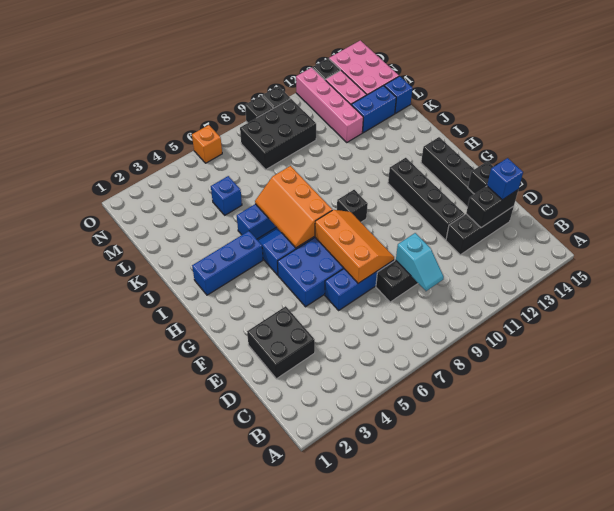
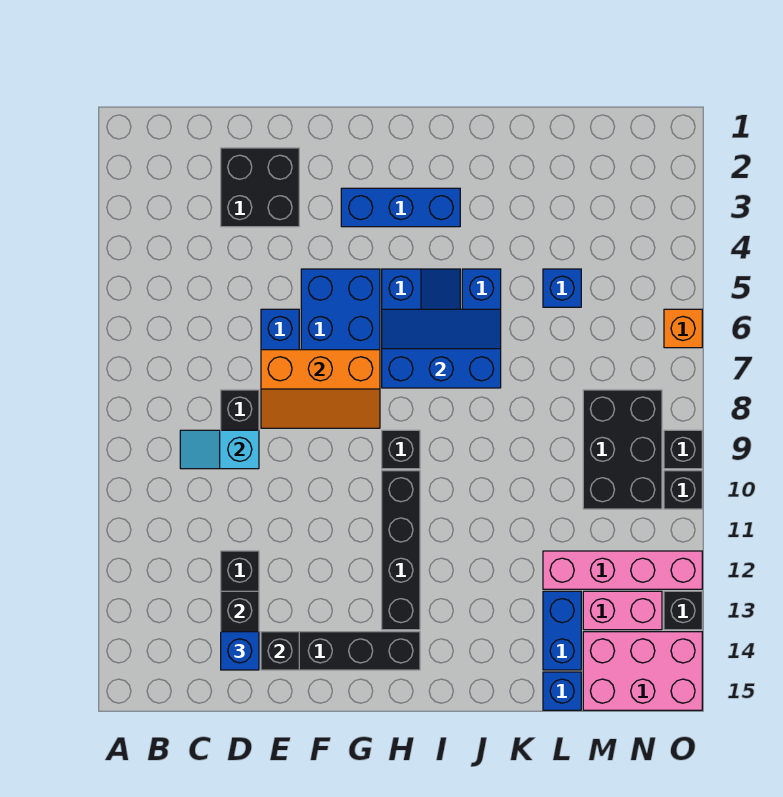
black brick E12:H12 level 1 -> black brick H10:H13 level 1
orange slope H6:J7 level 2 top 7 -> blue slope H6:J7 level 2 top 7
blue brick I2:I4 level 1 -> blue brick G3:I3 level 1

